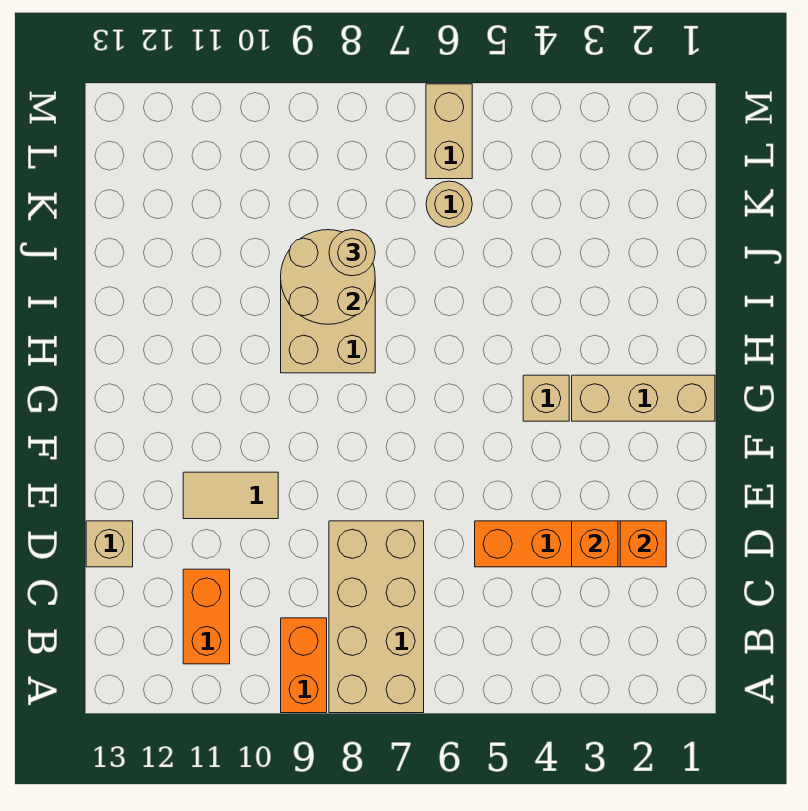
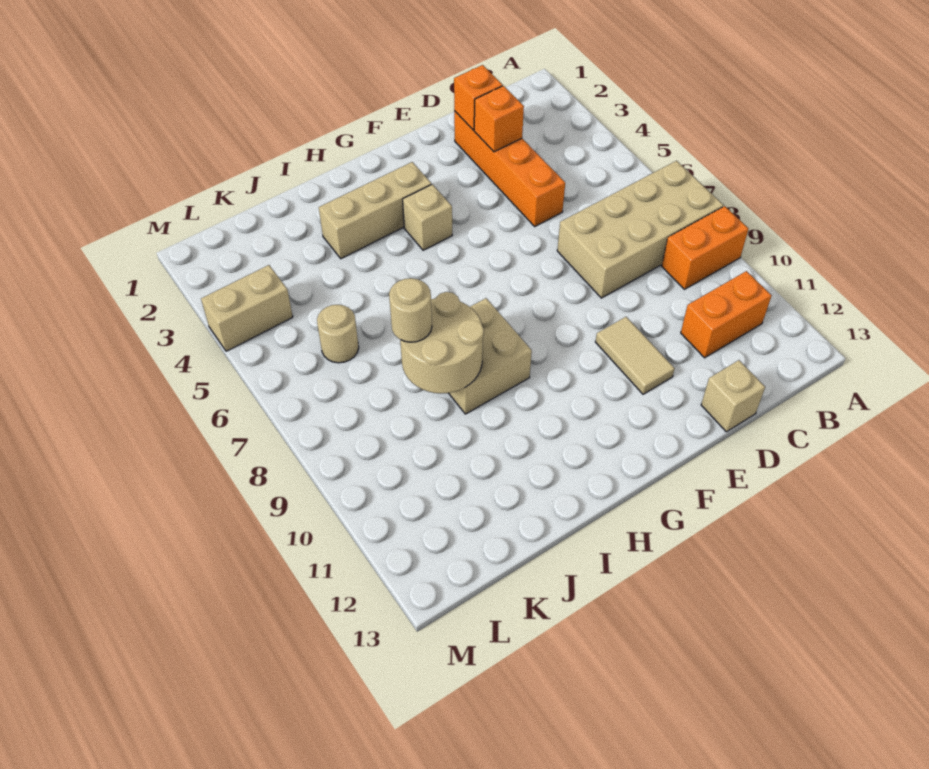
tan brick G1:G3 level 1 -> tan brick G3:I3 level 1
tan brick L6:M6 level 1 -> tan brick L4:M4 level 1

